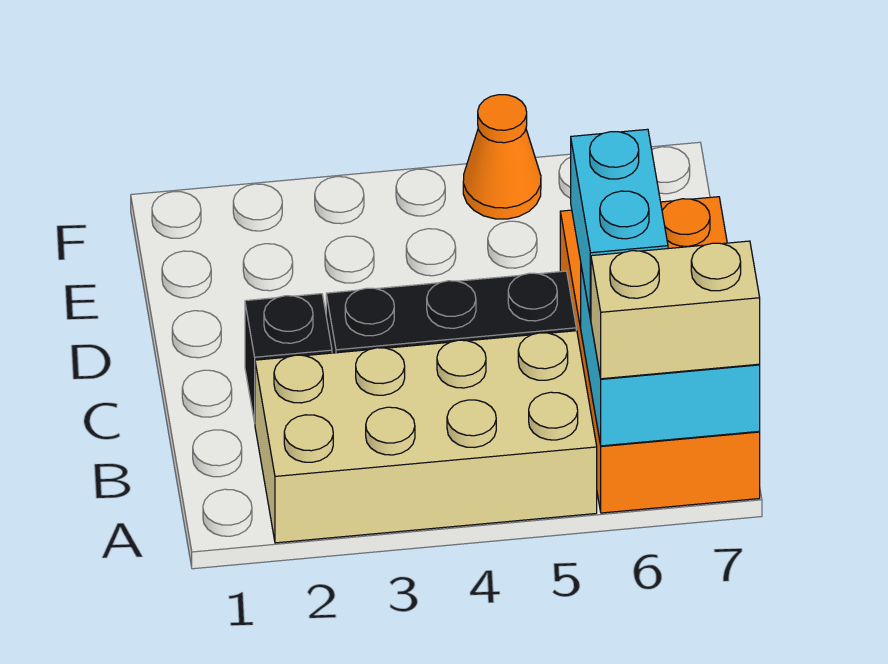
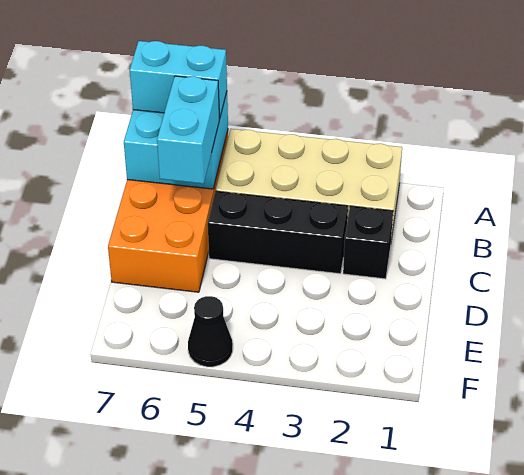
tan brick A6:A7 level 3 -> cyan brick A6:A7 level 3
orange cone F5 level 1 -> black cone F5 level 1

